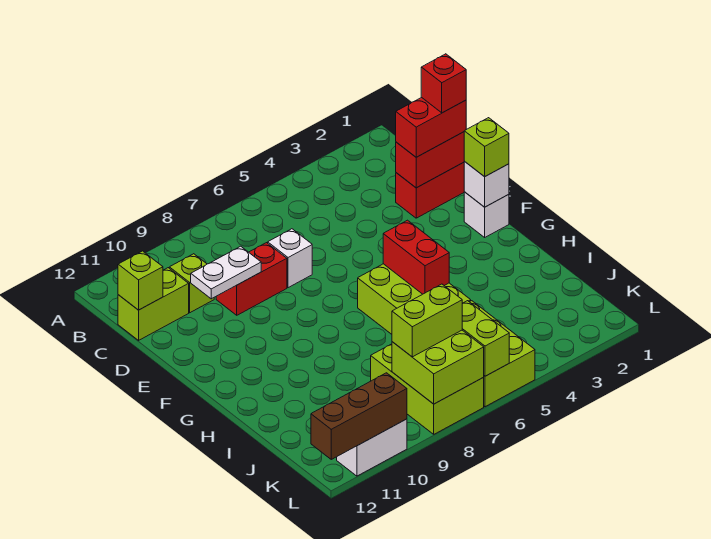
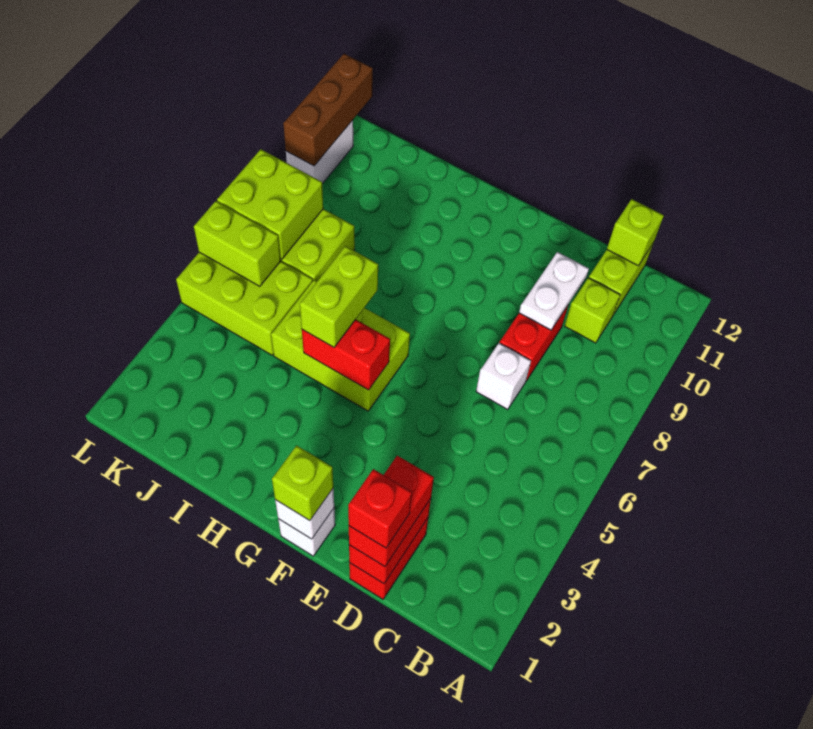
lime brick K7:K8 level 3 -> lime brick H5:H6 level 3

